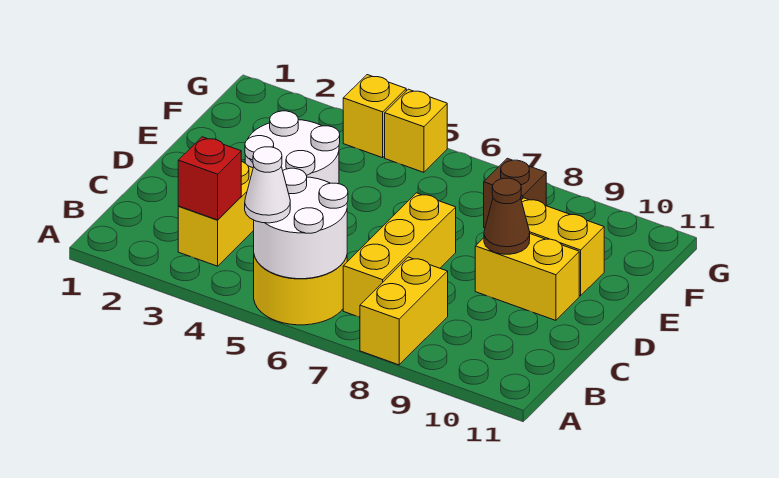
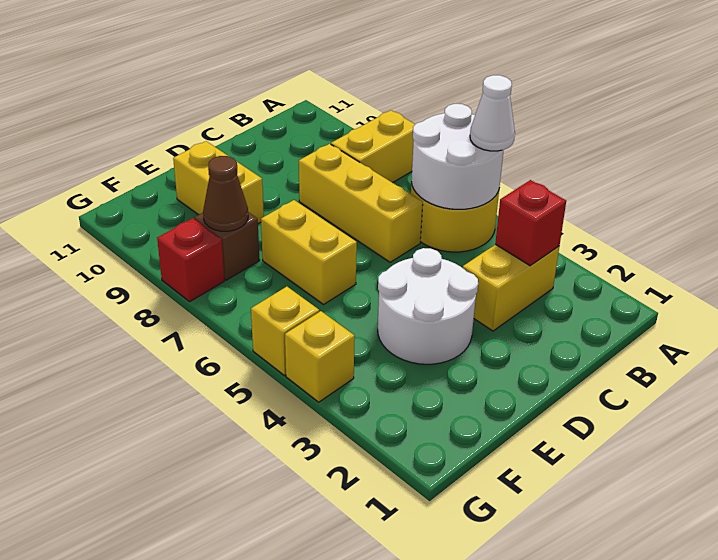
yellow brick B7:D7 level 1 -> yellow brick C6:C8 level 1
yellow brick D9:D10 level 1 -> yellow brick E6:E7 level 1
brown cone D9 level 2 -> brown cone F8 level 2
none -> red brick G8 level 1

